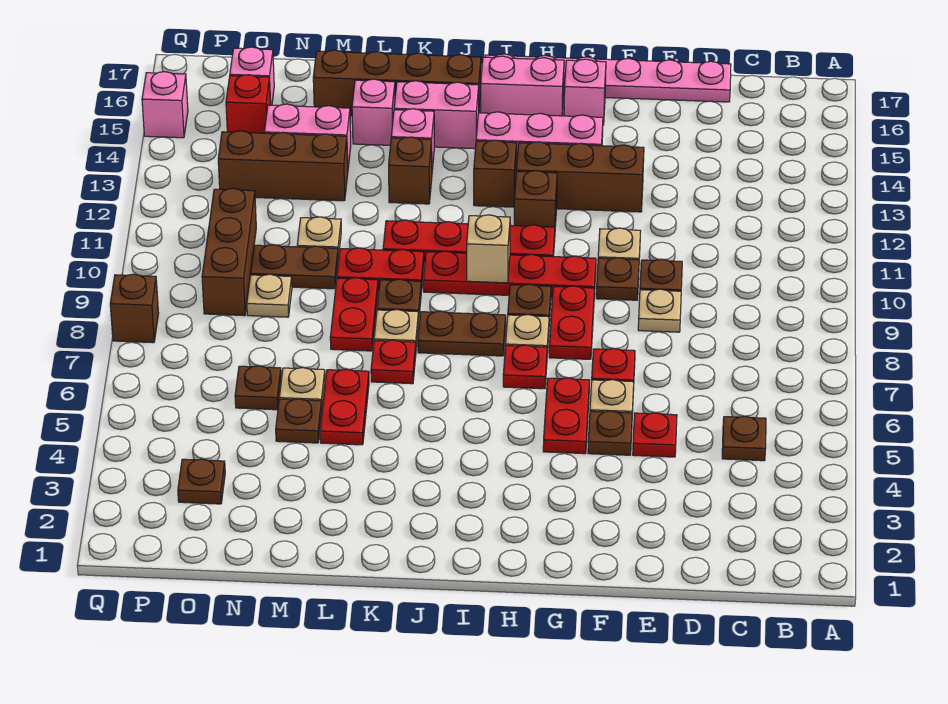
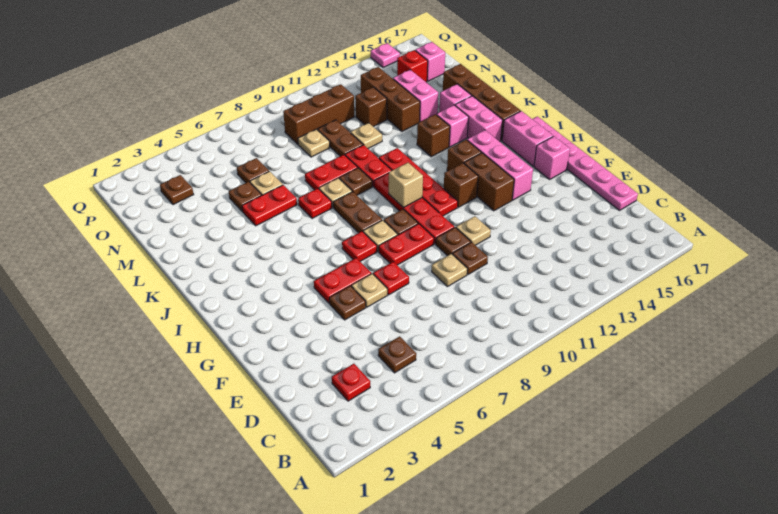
red plate E5 level 1 -> red plate C3 level 1
brown brick F13:H13 level 1 -> brown brick G13:H13 level 1
brown brick Q8 level 1 -> brown brick N12 level 1
pink brick Q15 level 1 -> pink plate Q15 level 1

